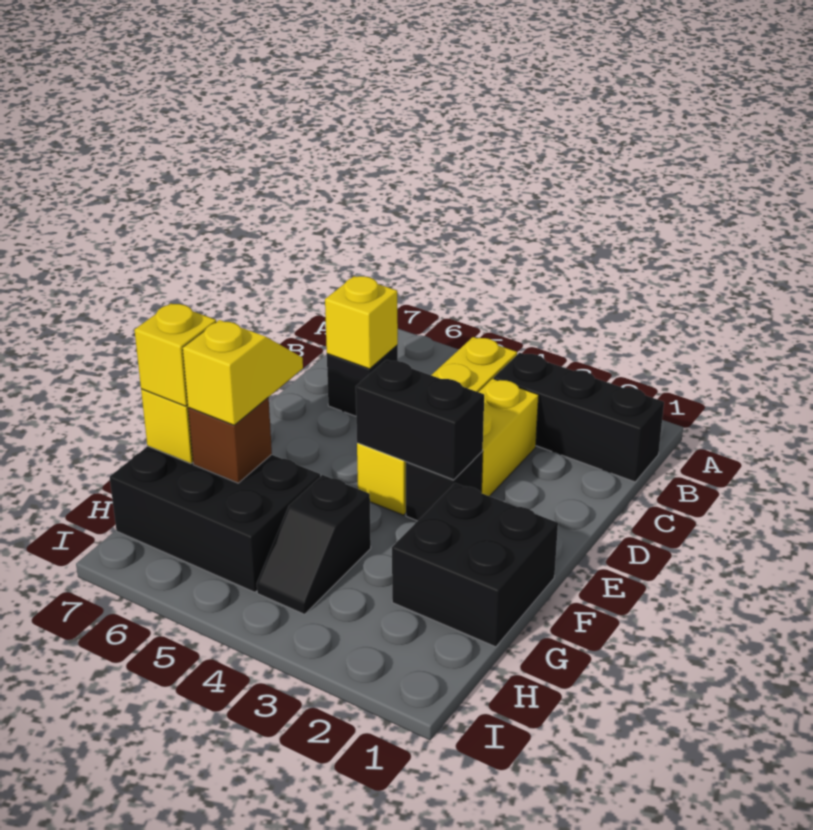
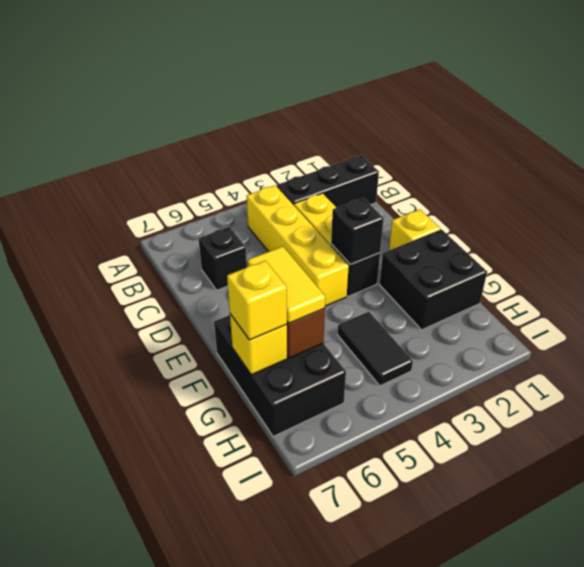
yellow brick C6 level 2 -> yellow brick E1 level 1
black brick E3:E4 level 2 -> black brick E3 level 2
yellow slope F6:G6 level 3 top G -> yellow tile F6:G6 level 3
black slope G4:H4 level 1 top G -> black tile G4:H4 level 1
black brick G5:H7 level 1 -> black brick F6:H7 level 1

